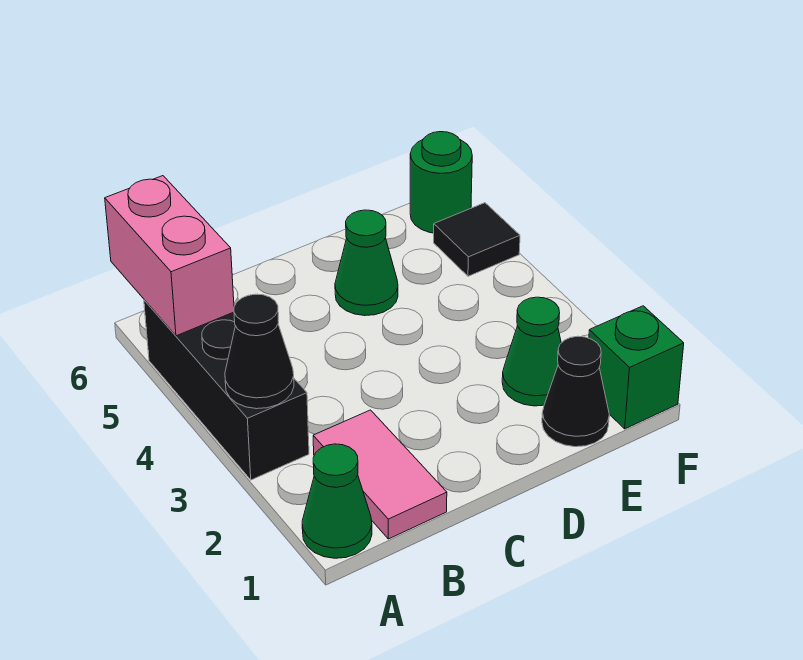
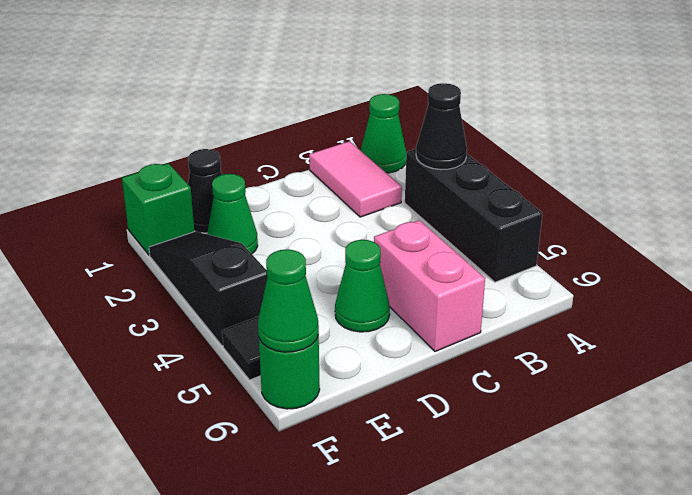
pink brick A5:A6 level 2 -> pink brick C5:C6 level 1
none -> black slope F2:F4 level 1 top 4
none -> green cone F6 level 2

